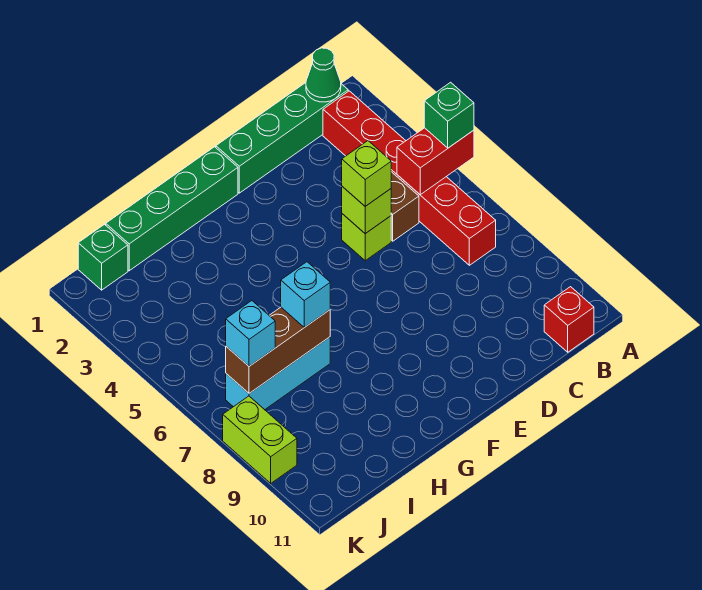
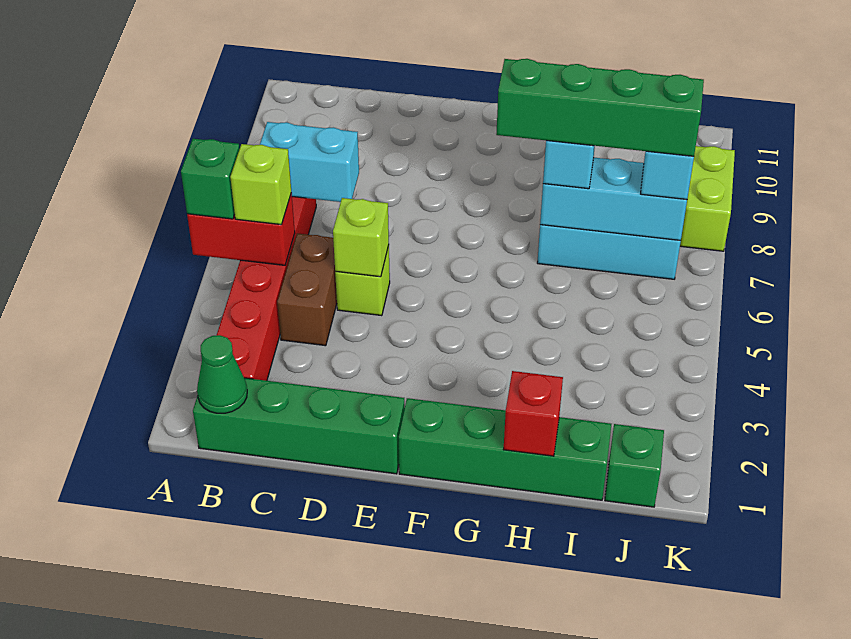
none -> cyan brick B7:C7 level 2
red brick B11 level 1 -> red brick H1 level 2
lime brick D5 level 3 -> lime brick B5 level 3
none -> green brick G7:J7 level 4
brown brick H7:J7 level 2 -> cyan brick H7:J7 level 2

